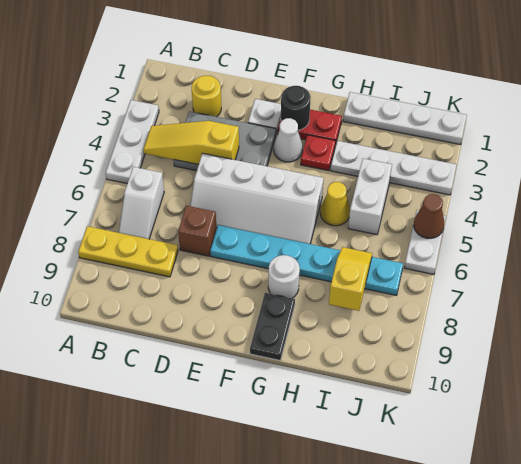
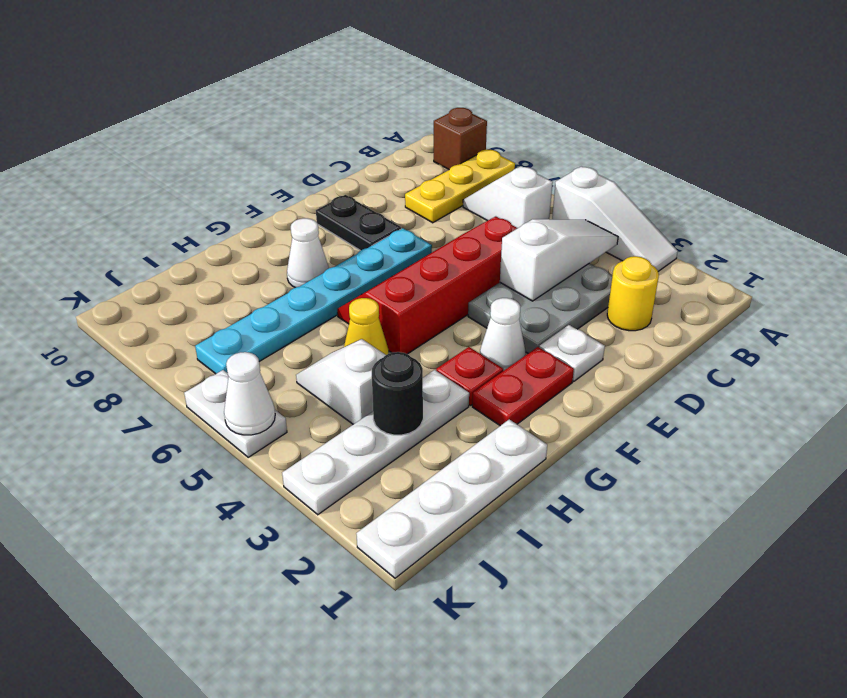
white plate A3:A5 level 1 -> white slope A3:A5 level 1 top 5
yellow slope B4:D4 level 2 top D -> white slope B4:D4 level 2 top D
white slope D5:G6 level 1 top 5 -> red slope D5:G6 level 1 top 5
brown brick D7 level 1 -> brown brick A9 level 1
black round brick F2 level 2 -> black round brick I3 level 2
white round brick G8 level 1 -> white cone G8 level 1
black plate G9:G10 level 1 -> black plate E8:E9 level 1
white brick I4:I5 level 1 -> white slope I4:I5 level 1 top 4
yellow slope I7:I8 level 2 top 8 -> none
brown cone K5 level 2 -> white cone K5 level 2

